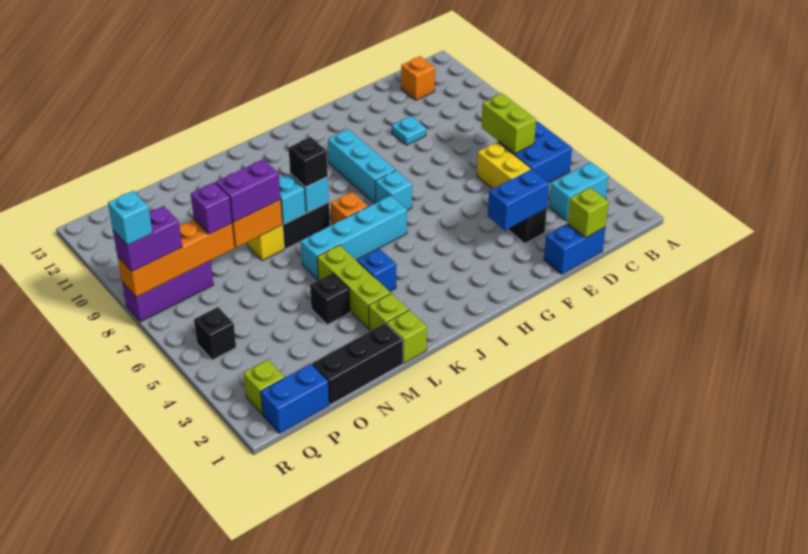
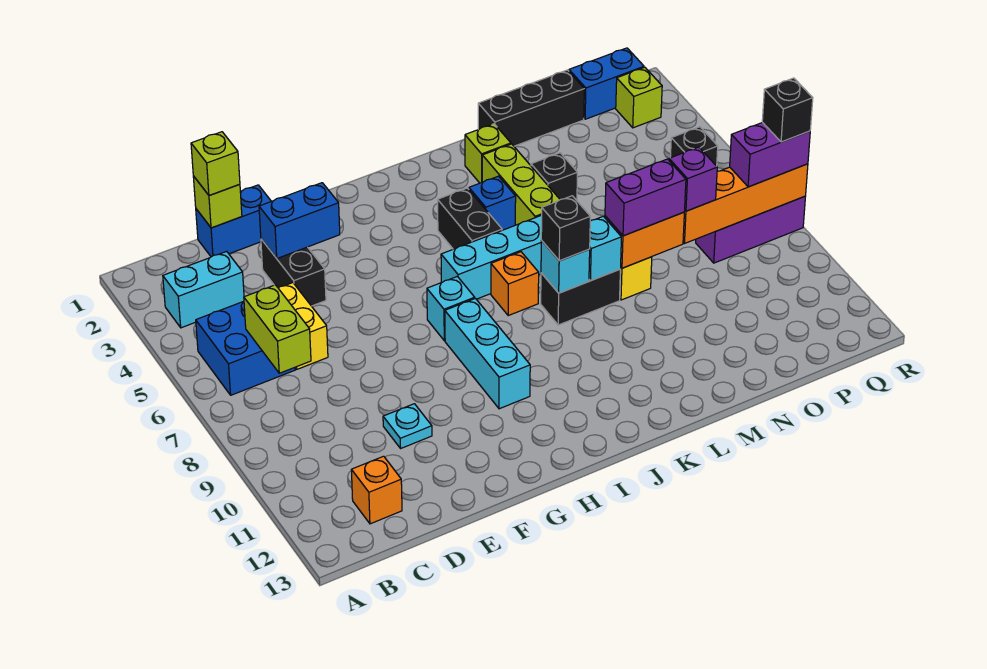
none -> black brick J4:J5 level 1
lime brick L1 level 1 -> lime brick D1 level 3
cyan brick R8 level 4 -> black brick R8 level 4

